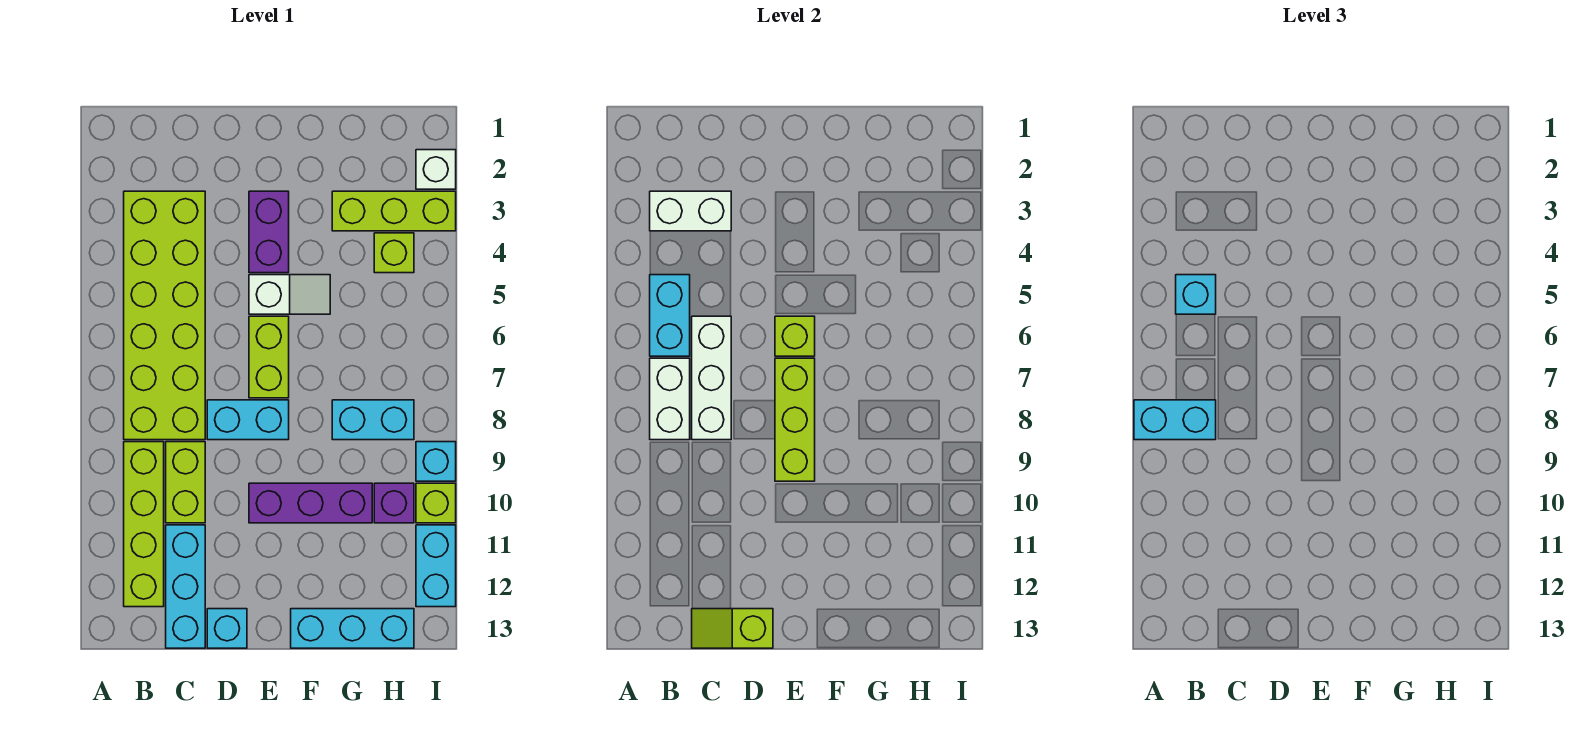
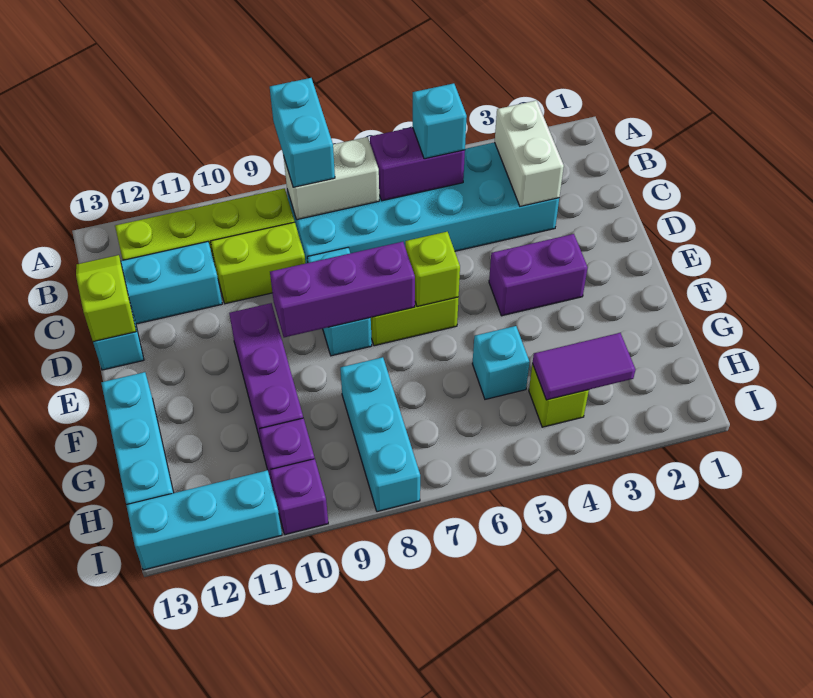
lime brick B3:C8 level 1 -> cyan brick B3:C8 level 1
cyan brick B5:B6 level 2 -> purple brick B5:B6 level 2
white brick C6:C8 level 2 -> none
white slope E5:F5 level 1 top E -> none
lime brick E7:E9 level 2 -> purple brick E7:E9 level 2
lime brick G3:I3 level 1 -> none
cyan brick G8:H8 level 1 -> cyan brick G8:I8 level 1
none -> purple tile H3:H4 level 2
white brick I2 level 1 -> none
cyan brick I9 level 1 -> cyan brick G5 level 1
lime brick I10 level 1 -> purple brick I10 level 1
cyan brick I11:I12 level 1 -> cyan brick I11:I13 level 1

